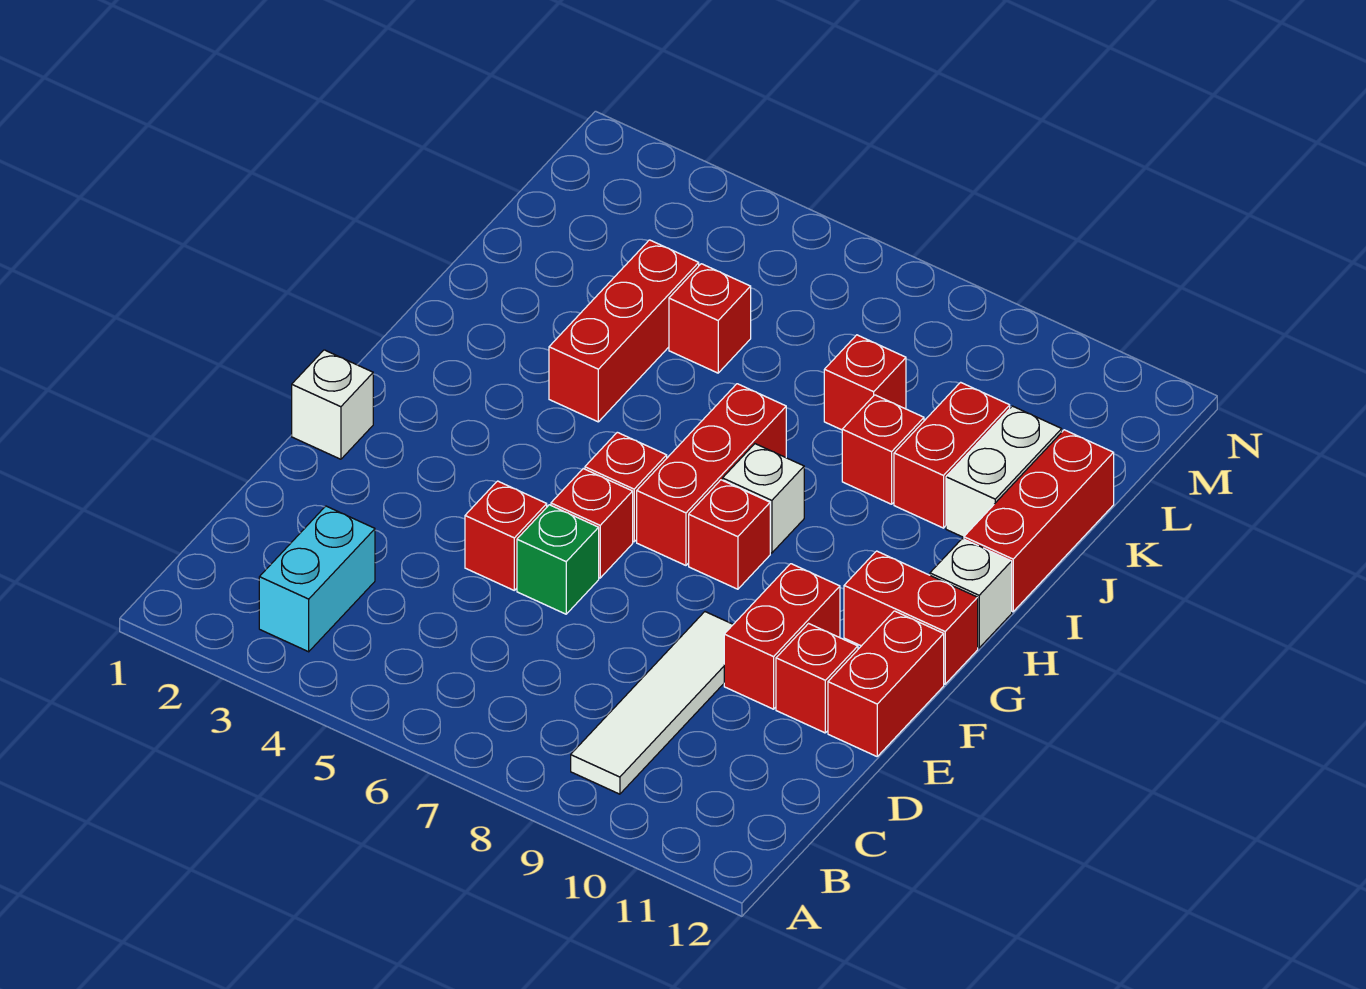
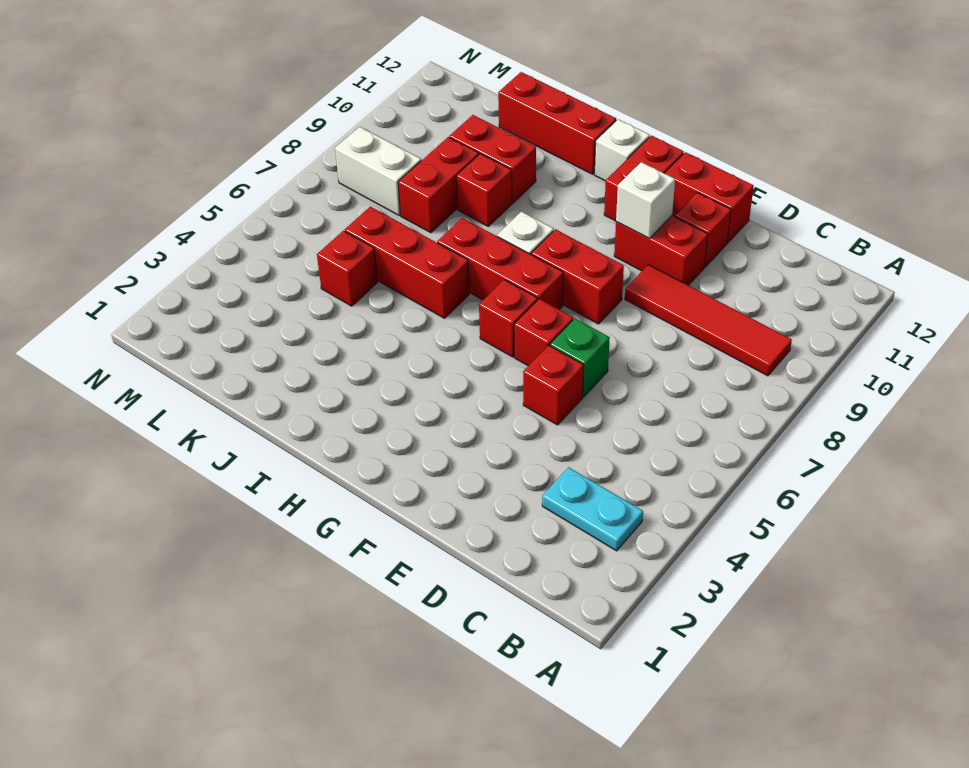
cyan brick B3:C3 level 1 -> cyan plate B3:C3 level 1
white tile B9:E9 level 1 -> red tile B9:E9 level 1
white brick F1 level 1 -> white brick F10 level 2
red brick G8 level 1 -> red brick F8:G8 level 1
red brick I4:K4 level 1 -> red brick I6:K6 level 1
white brick J11:K11 level 1 -> white brick L8:M8 level 1
red brick K8 level 1 -> red brick K8:K9 level 1

